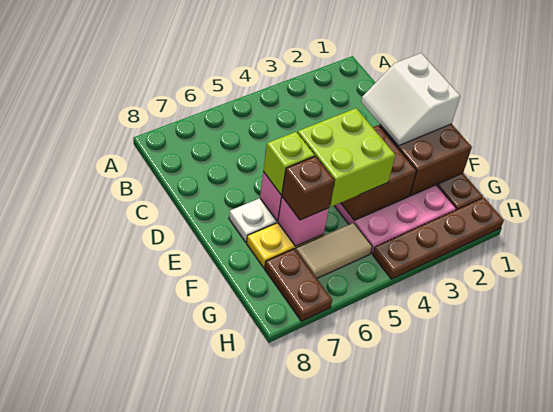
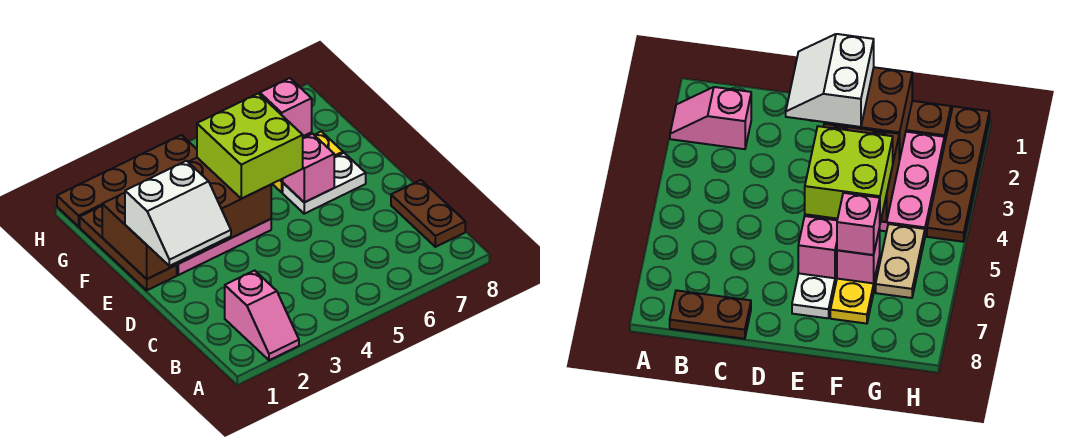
none -> pink slope A2:B2 level 1 top B
white slope D1:E2 level 3 top 1 -> white slope D1:E2 level 3 top E
lime brick E6 level 3 -> none
brown brick F6 level 3 -> pink brick F6 level 3
tan tile G5:G6 level 1 -> tan plate G5:G6 level 1
brown plate G7:H7 level 1 -> brown plate B8:C8 level 1

